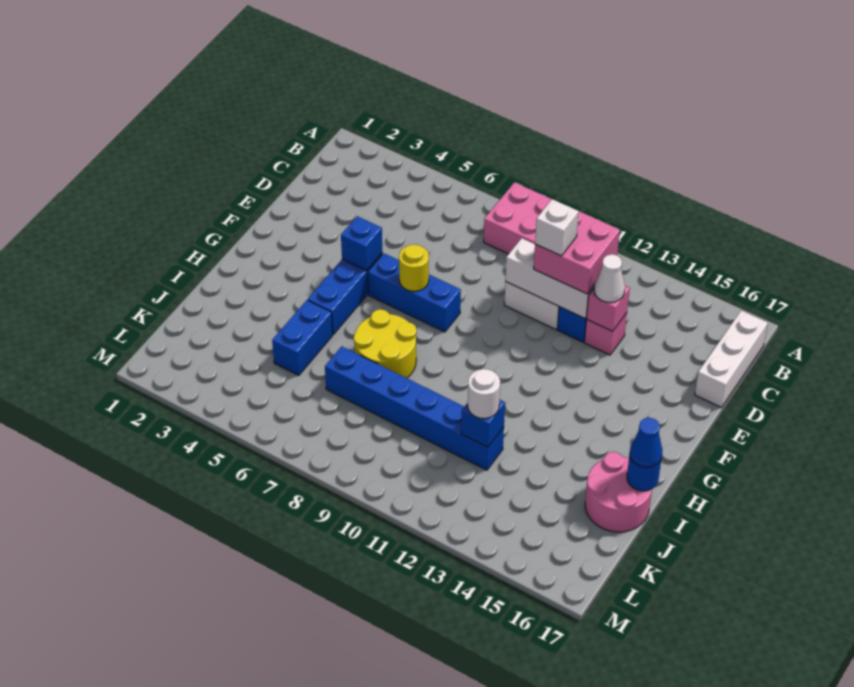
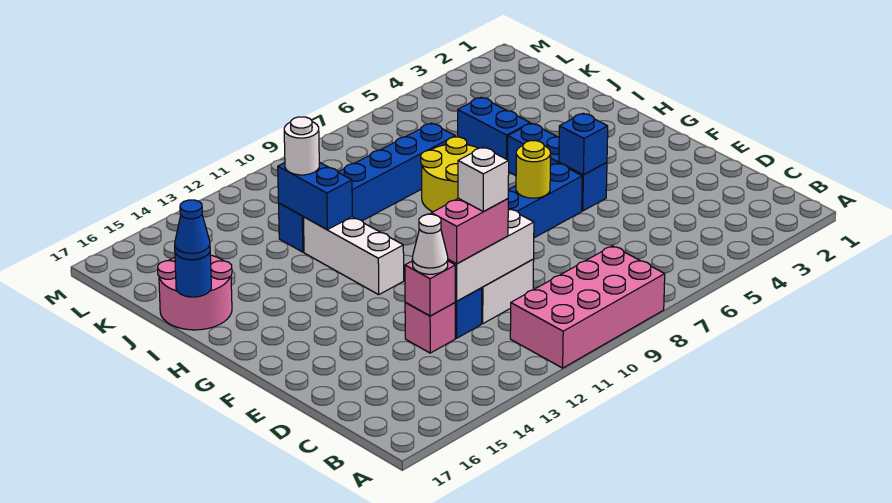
white brick B17:D17 level 1 -> white brick G12:I12 level 1
pink brick C11:D12 level 3 -> pink brick D11:D12 level 3
blue brick J12 level 2 -> blue brick I12:J12 level 2

